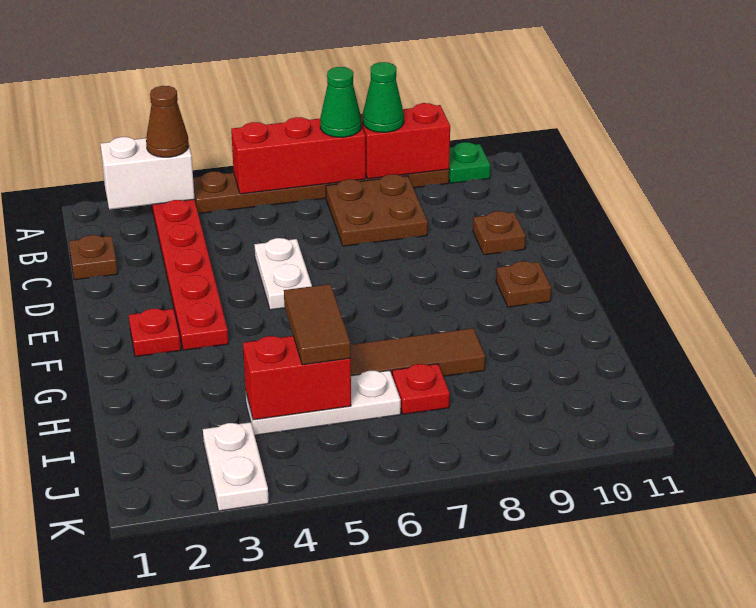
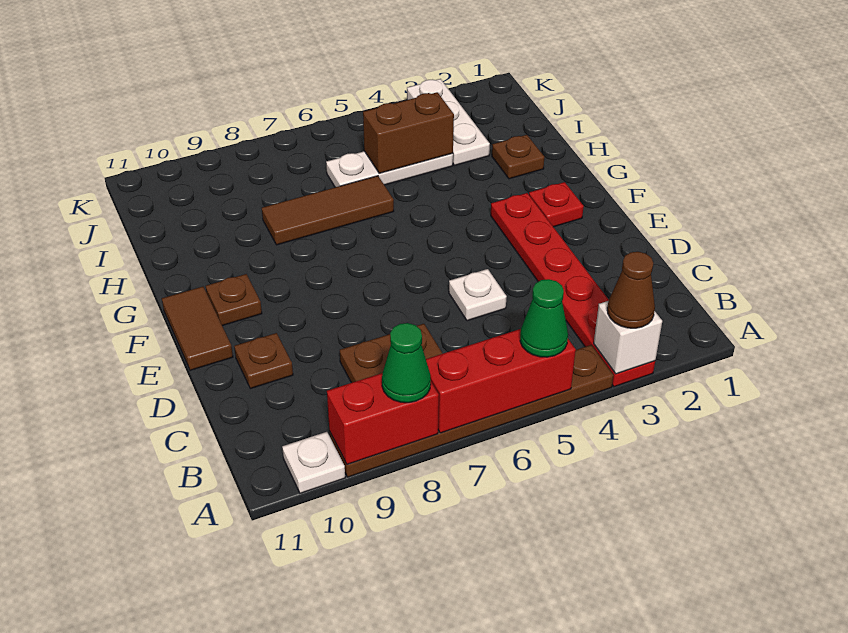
white brick A2:A3 level 2 -> white brick A3 level 2
green cone A7 level 3 -> green cone A5 level 3
green plate A10 level 1 -> white plate A10 level 1
brown plate C1 level 1 -> brown plate H2 level 1
white plate D5:E5 level 1 -> white plate D5 level 1
brown tile H5:I5 level 3 -> brown tile E11:F11 level 1
red brick I4:I5 level 2 -> brown brick I4:I5 level 2
red plate I7 level 1 -> none
white plate J3:K3 level 1 -> white plate I3:K3 level 1

